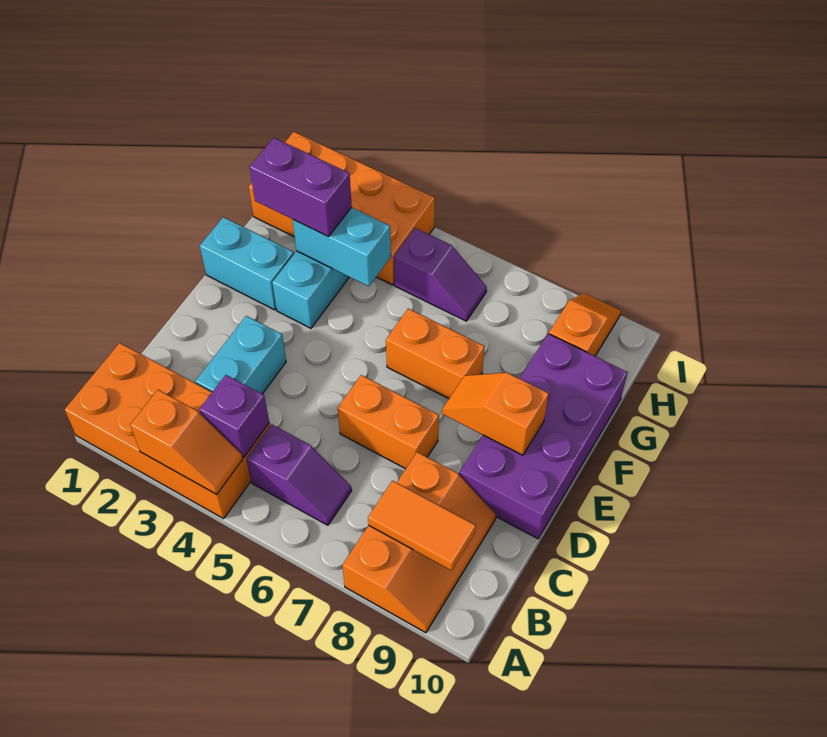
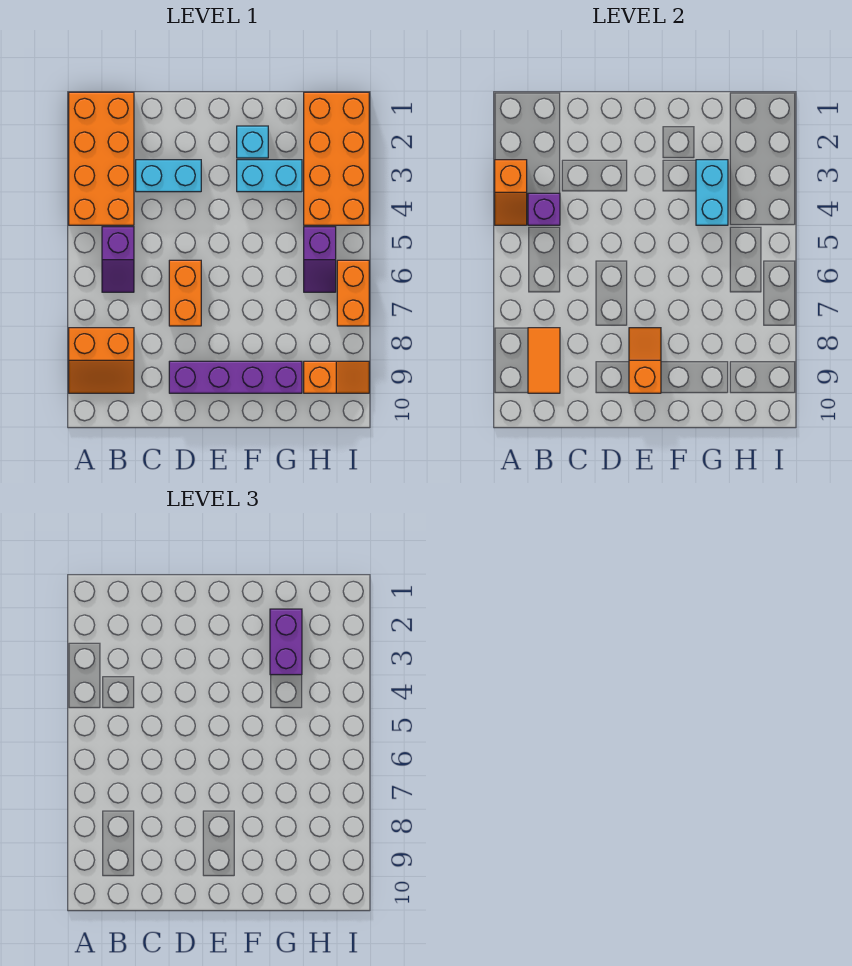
orange slope A8:C9 level 1 top 8 -> orange slope A8:B9 level 1 top 8
purple brick D9:G10 level 1 -> purple brick D9:G9 level 1
cyan brick F1:F2 level 1 -> cyan brick F2 level 1
orange brick F6:F7 level 1 -> orange brick I6:I7 level 1

